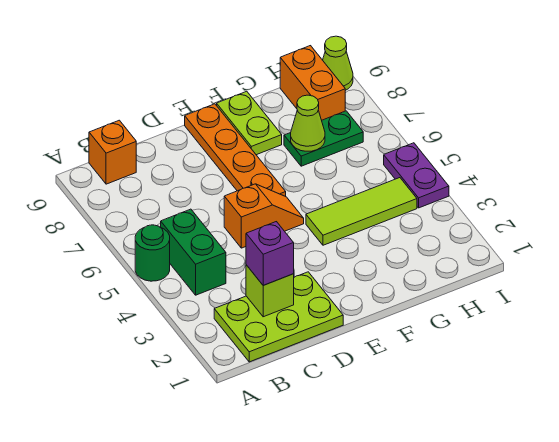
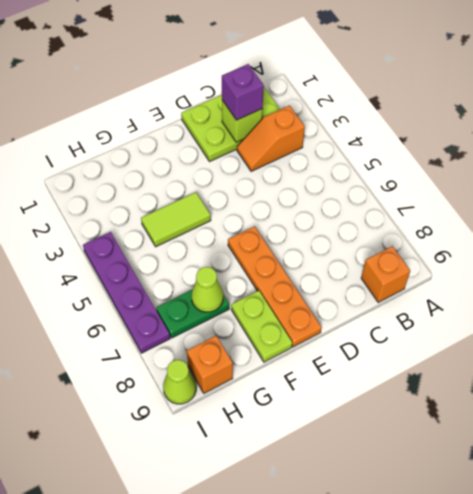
green round brick A5 level 1 -> none
green brick B4:B5 level 1 -> none
orange slope D5:E5 level 1 top D -> orange slope B3:C3 level 1 top B
lime tile F4:H4 level 1 -> lime tile F4:G4 level 1
orange brick H8:H9 level 1 -> orange brick H9 level 1
purple plate I4:I5 level 1 -> purple plate I4:I7 level 1

